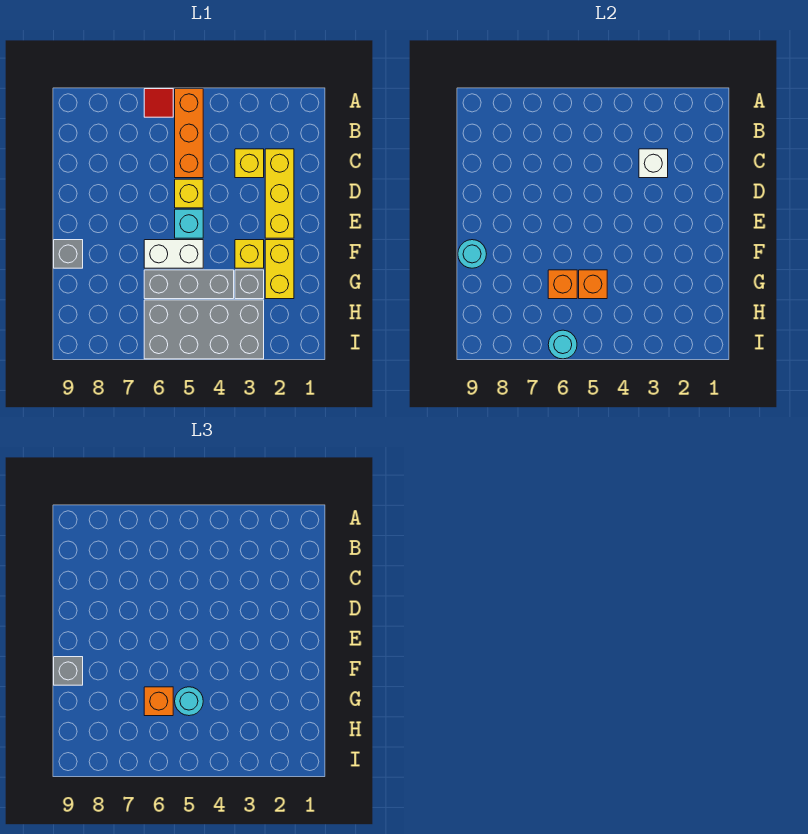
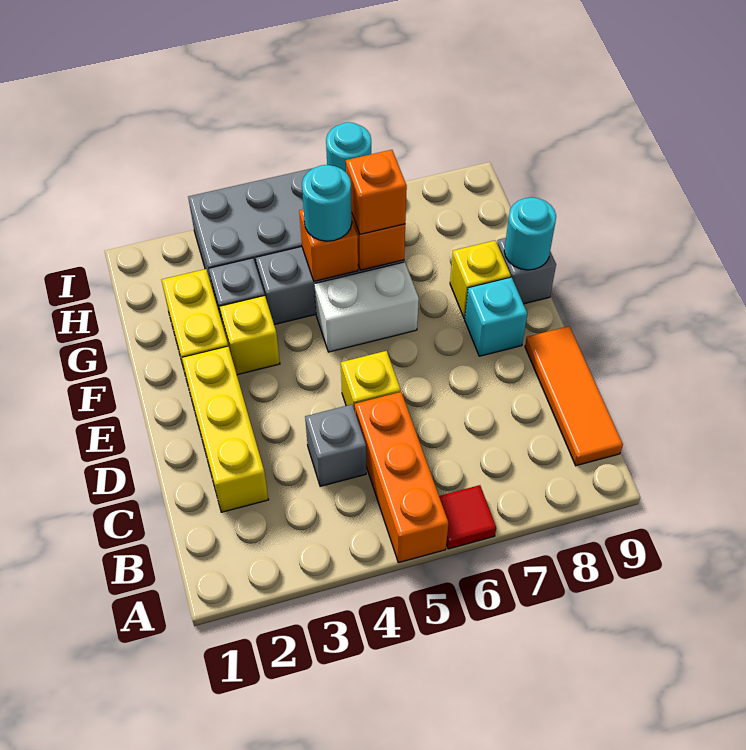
none -> orange tile B9:D9 level 1
yellow brick C3 level 1 -> yellow brick F8 level 1
white brick C3 level 2 -> none
cyan brick E5 level 1 -> cyan brick E8 level 1
grey brick F9 level 3 -> grey brick C4 level 1

